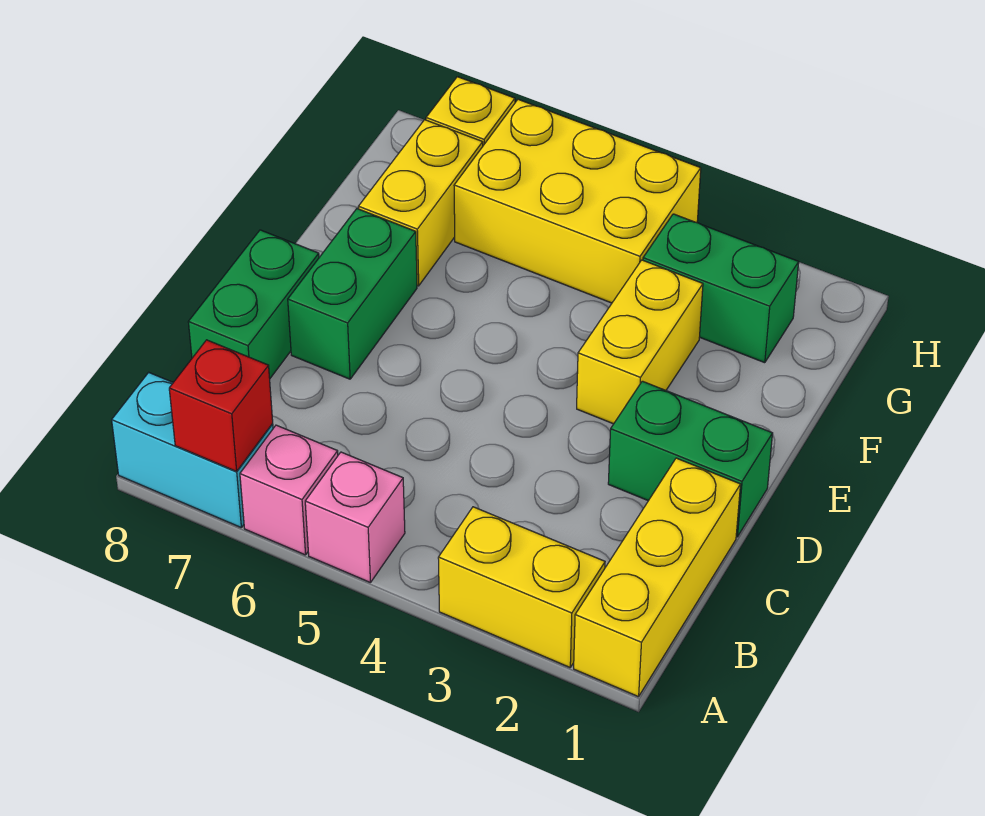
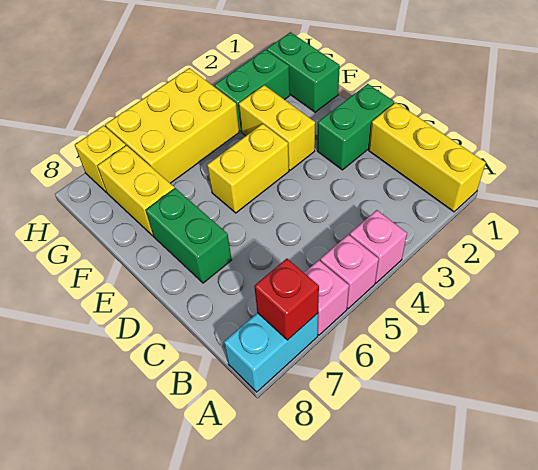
yellow brick A2:A3 level 1 -> yellow brick E4:E5 level 1
none -> pink brick A4 level 1
green brick C8:D8 level 1 -> green brick F1:G1 level 1

